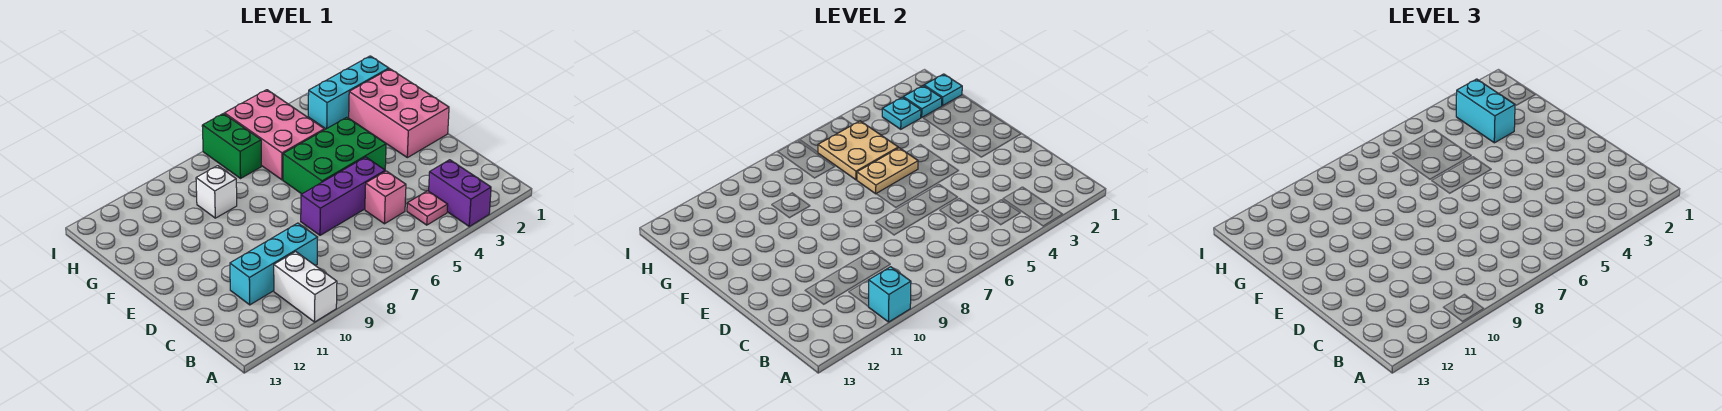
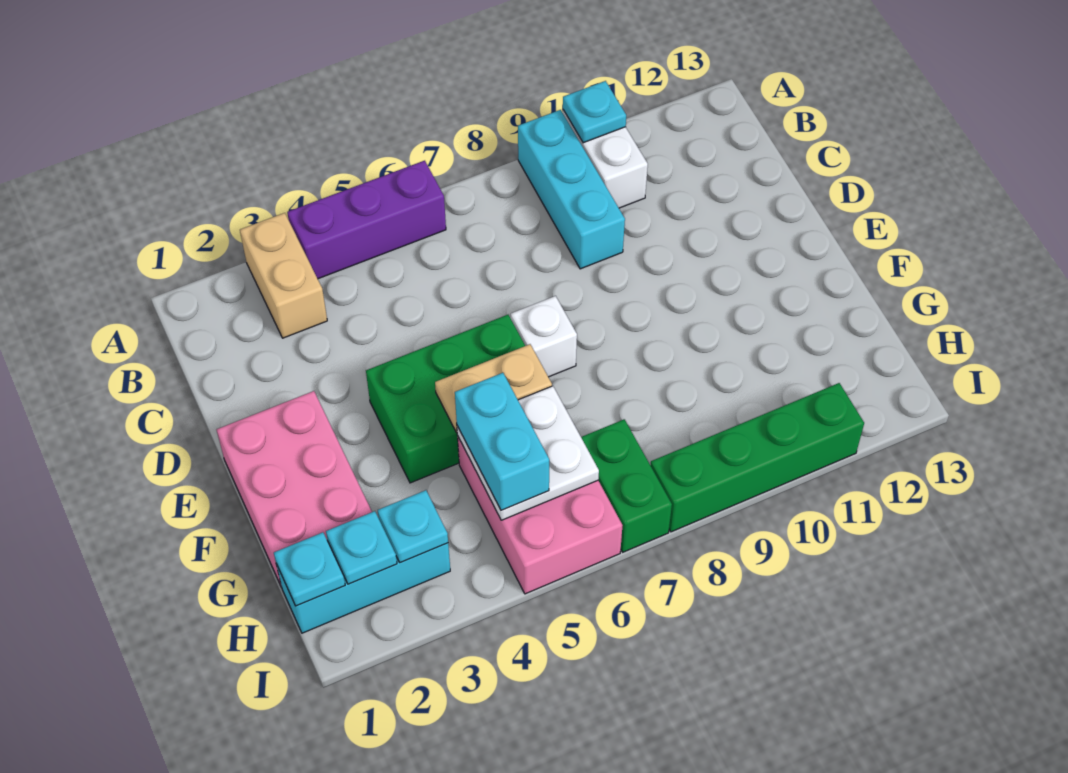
purple brick A3:B3 level 1 -> tan brick A3:B3 level 1
cyan brick A10 level 2 -> cyan plate A10 level 2
pink plate B4 level 1 -> none
pink brick C5 level 1 -> none
cyan brick C9:C11 level 1 -> cyan brick A9:C9 level 1
purple brick D5:D7 level 1 -> purple brick A4:A6 level 1
cyan brick G3:H3 level 3 -> cyan brick G5:H5 level 3
tan plate G5:H6 level 2 -> white plate G5:H6 level 2
white brick G9 level 1 -> white brick E7 level 1
none -> green brick I8:I11 level 1

